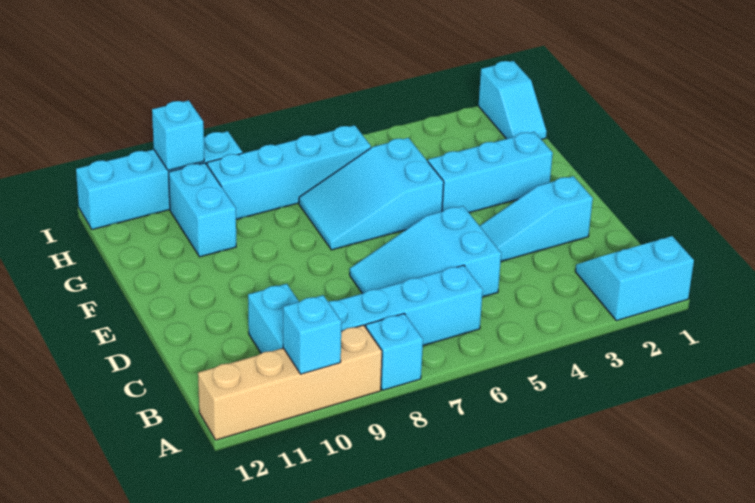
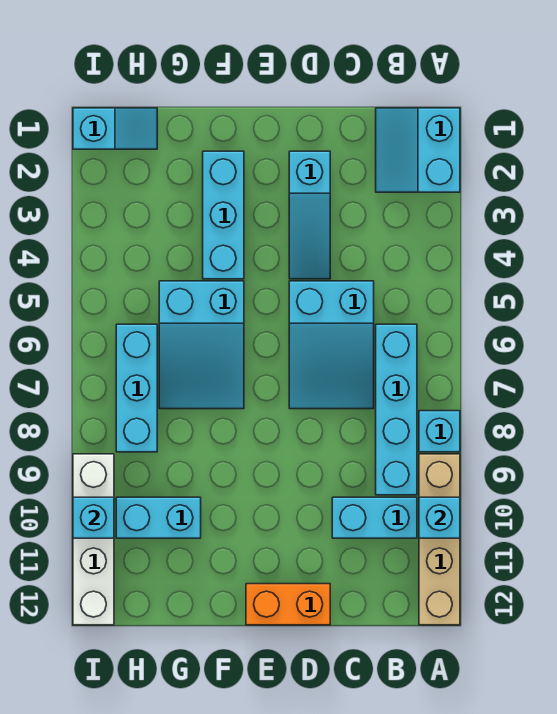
none -> orange brick D12:E12 level 1
cyan brick H6:H9 level 1 -> cyan brick H6:H8 level 1
cyan brick I9:I12 level 1 -> white brick I9:I12 level 1

